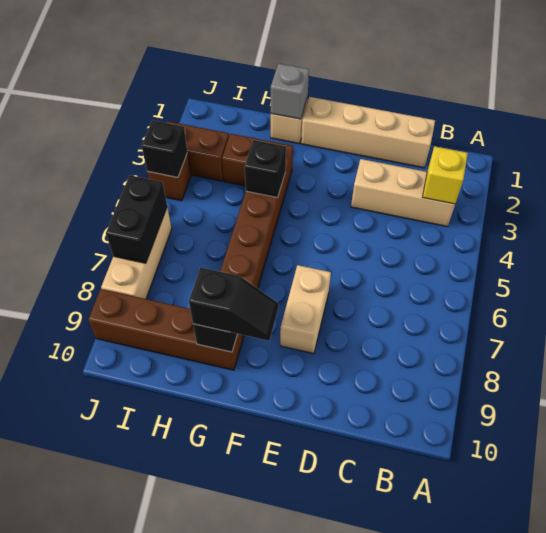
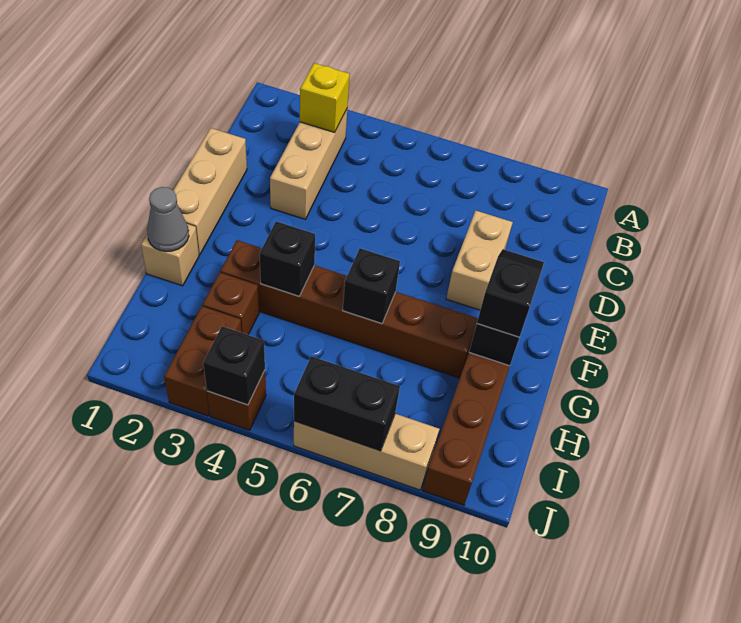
tan brick C1:F1 level 1 -> tan brick D1:F1 level 1
tan brick E7:E8 level 1 -> tan brick D8:E8 level 1
grey brick G1 level 2 -> grey cone G1 level 2
none -> black brick G6 level 2

